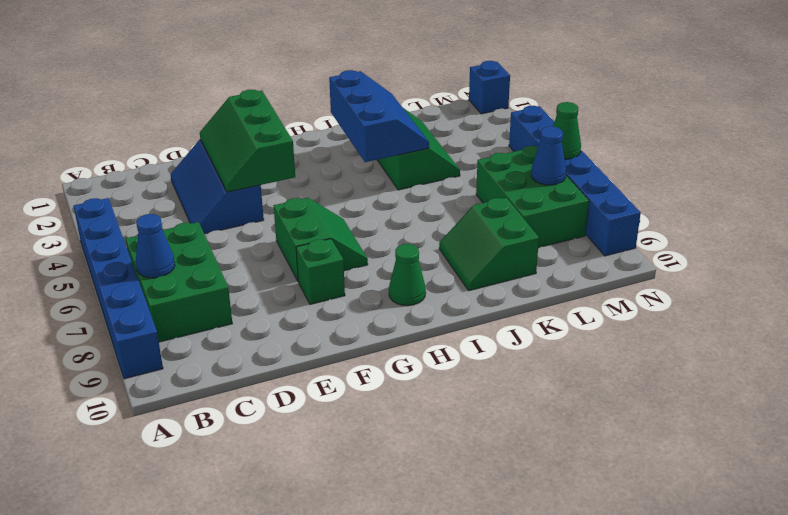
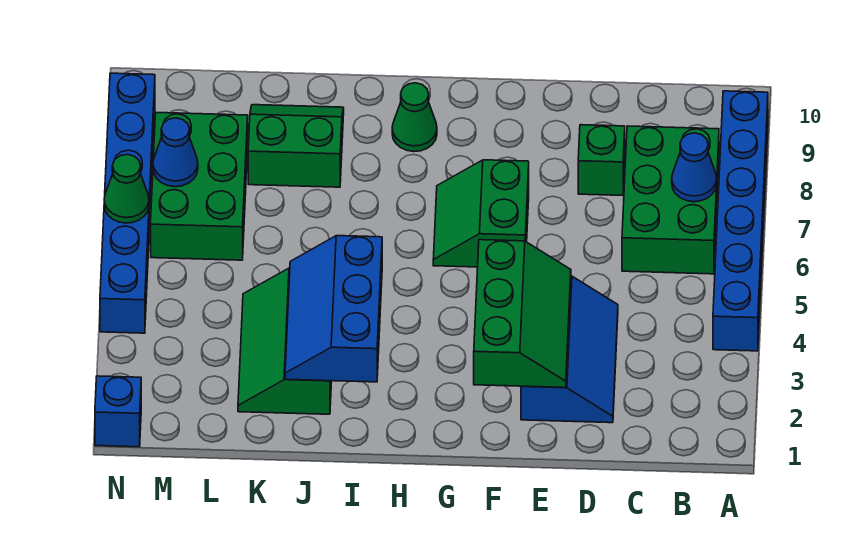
green brick F8 level 1 -> green brick D8 level 1
green slope J8:K9 level 1 top K -> green slope J8:K9 level 1 top 8

